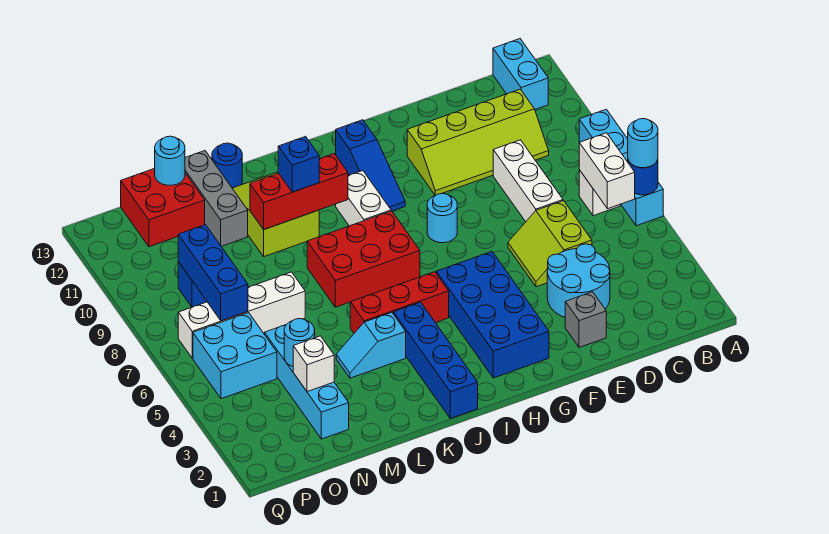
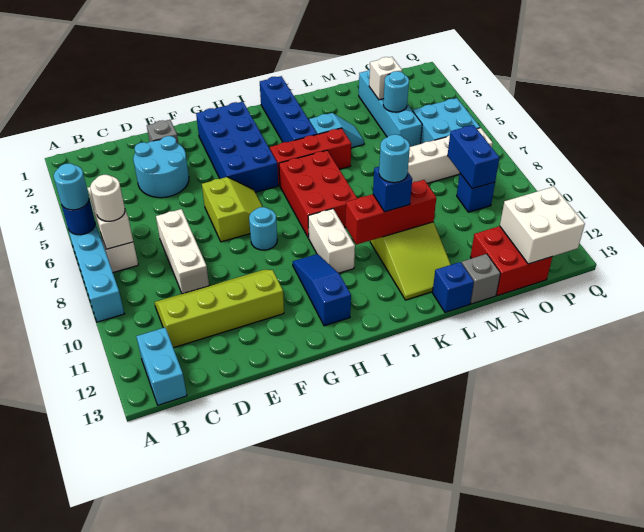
none -> white round brick B7 level 3
lime slope D5:E6 level 1 top D -> lime slope F6:G7 level 1 top F
red brick I7:K8 level 1 -> red brick I6:J8 level 1
blue round brick L13 level 1 -> blue brick L13 level 1
grey brick M11:M13 level 1 -> grey brick M13 level 1
cyan round brick N13 level 2 -> cyan round brick K10 level 4
blue brick O7:O9 level 2 -> blue brick O8:O9 level 2
none -> white brick O12:P13 level 2

